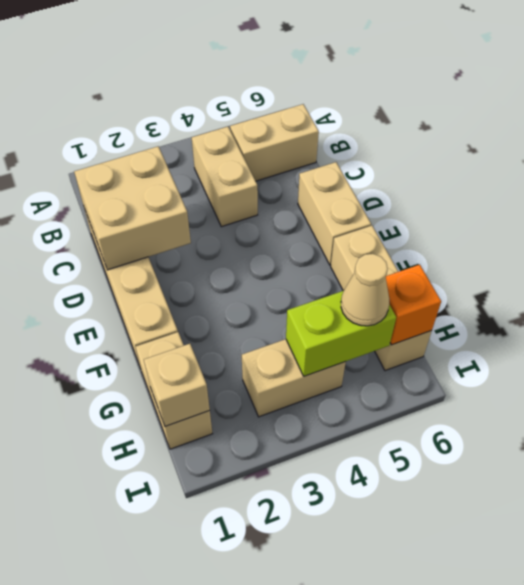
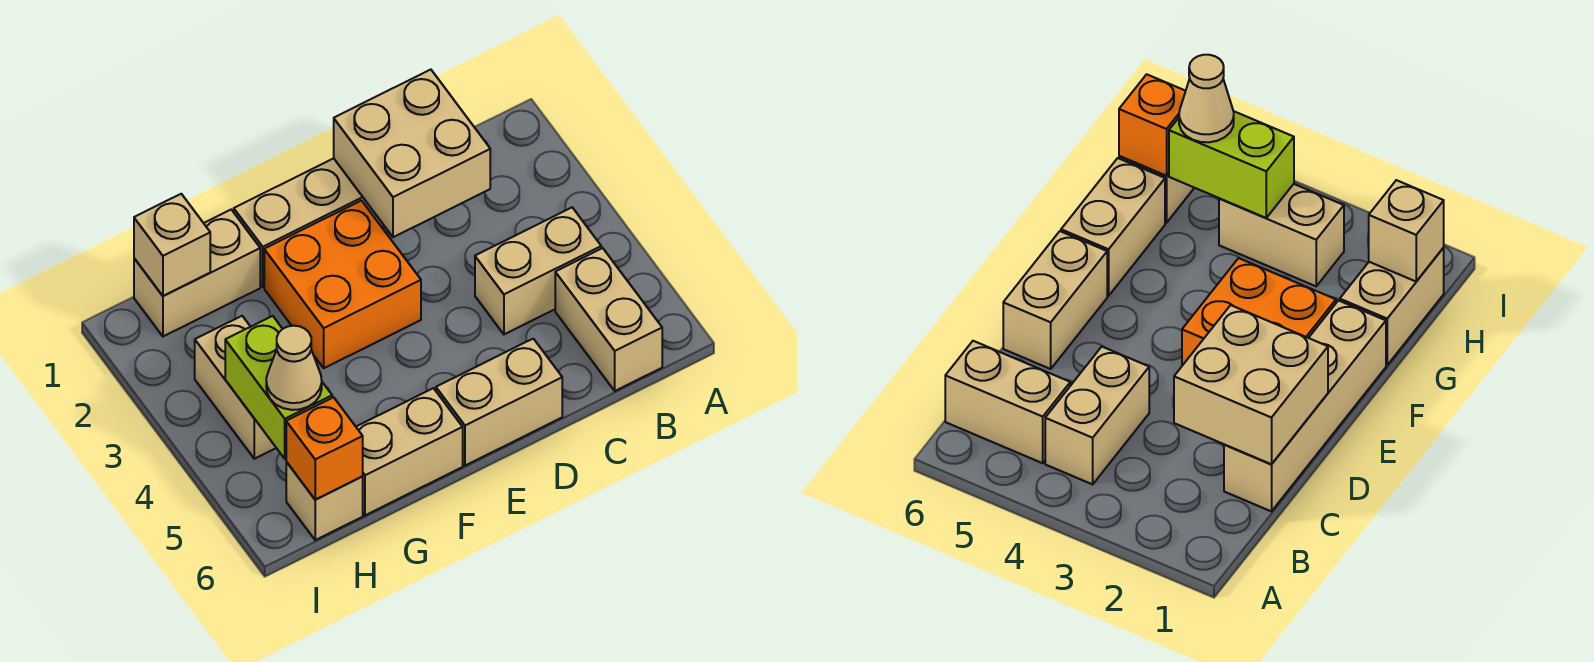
none -> orange brick E2:F3 level 1

